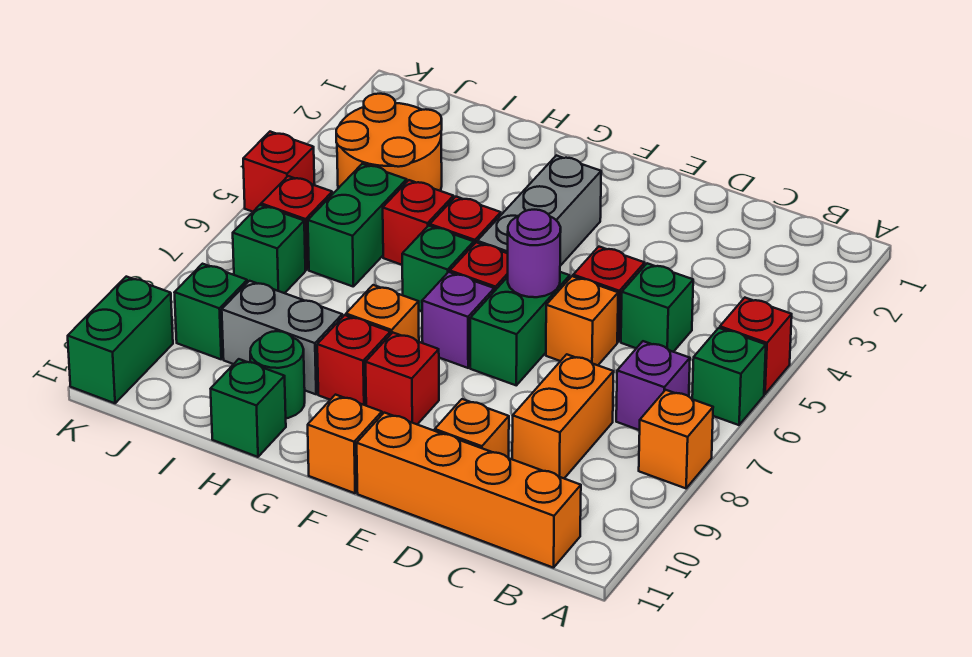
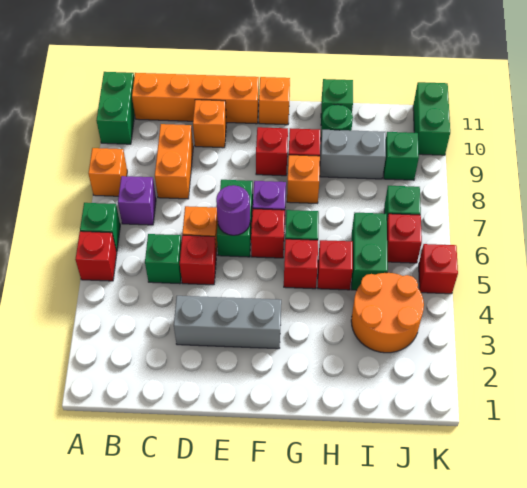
none -> green brick A10:A11 level 1
grey brick F3:F5 level 1 -> grey brick D3:F3 level 1

